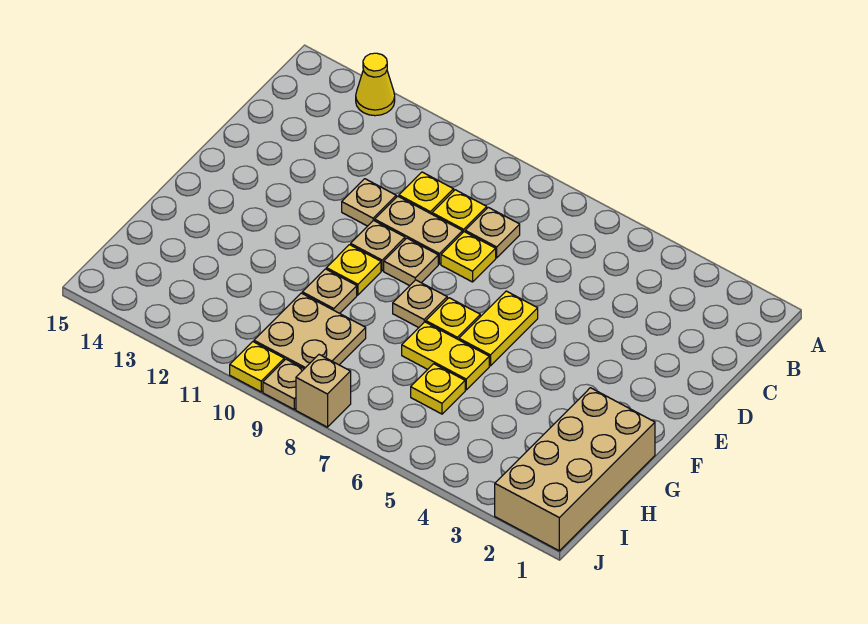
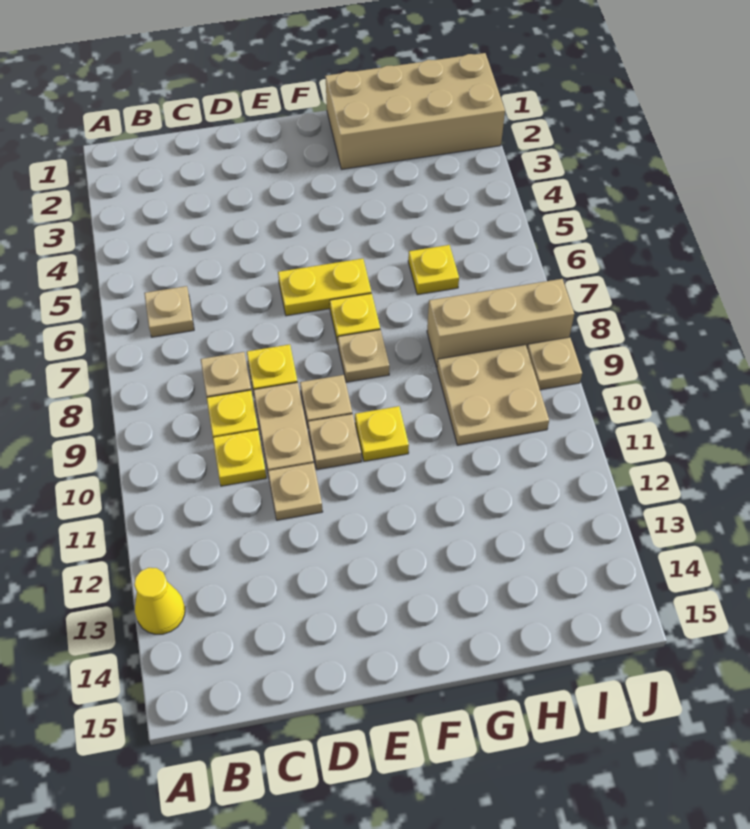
yellow plate G6:G7 level 1 -> none
tan plate G10 level 1 -> tan plate B6 level 1
tan brick J8 level 1 -> tan brick H8:J8 level 1
yellow plate J10 level 1 -> none

